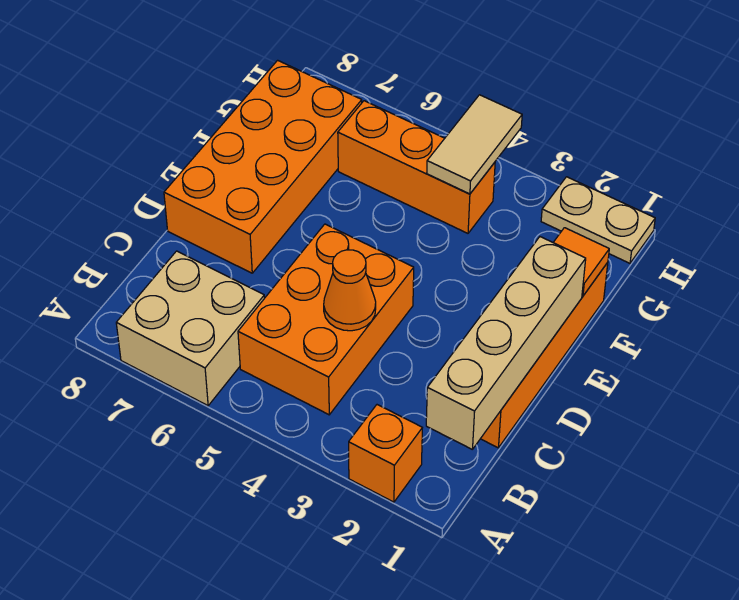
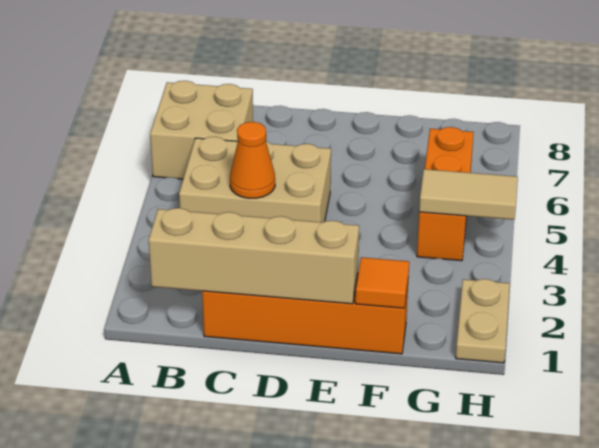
orange brick A2 level 1 -> none
orange brick B4:D5 level 1 -> tan brick B4:D5 level 1
orange brick D7:G8 level 1 -> none

